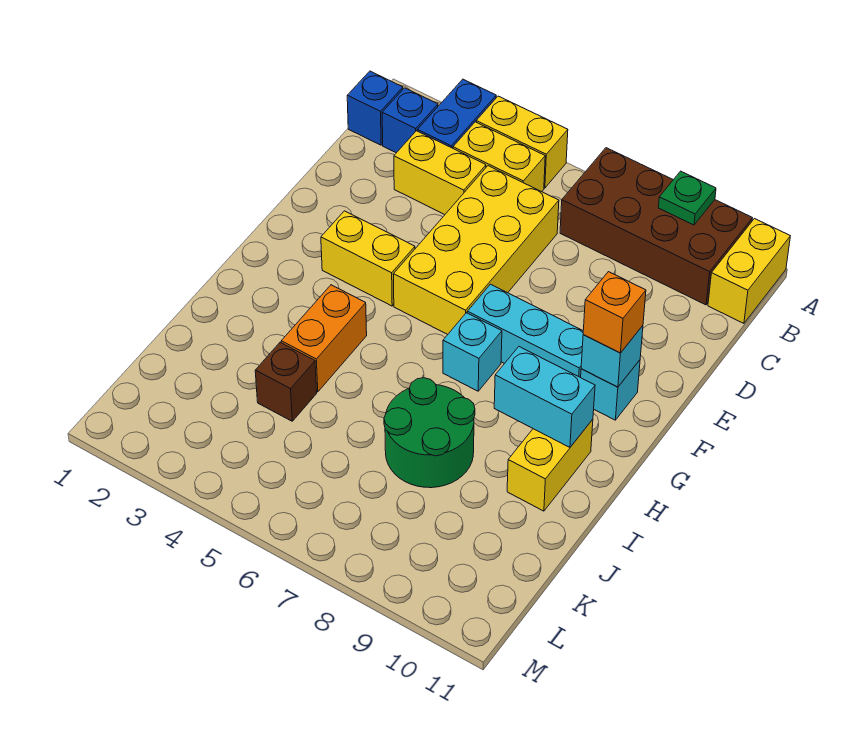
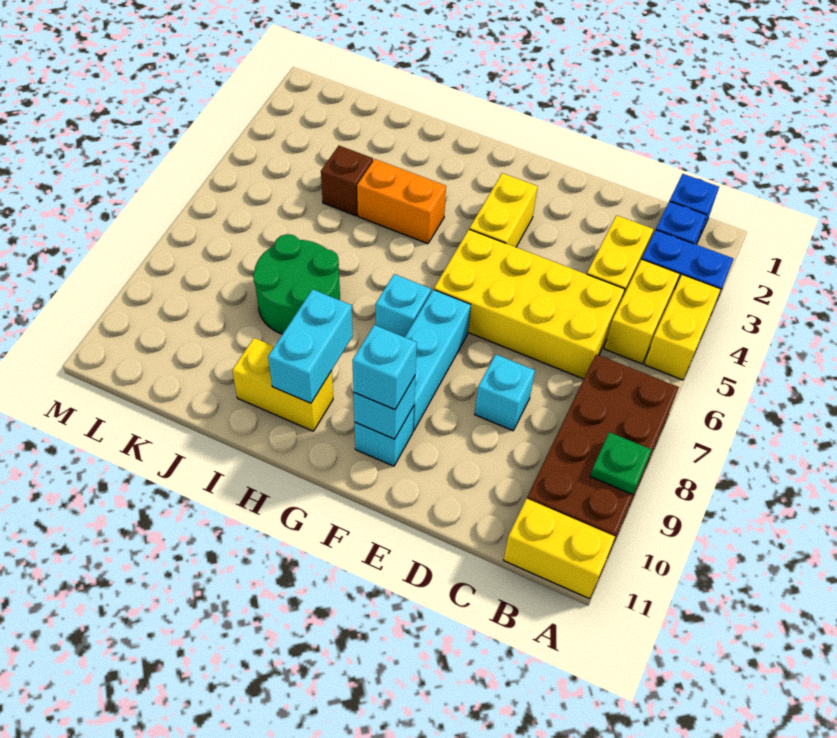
none -> cyan brick D8 level 1
orange brick F10 level 3 -> cyan brick F10 level 3

